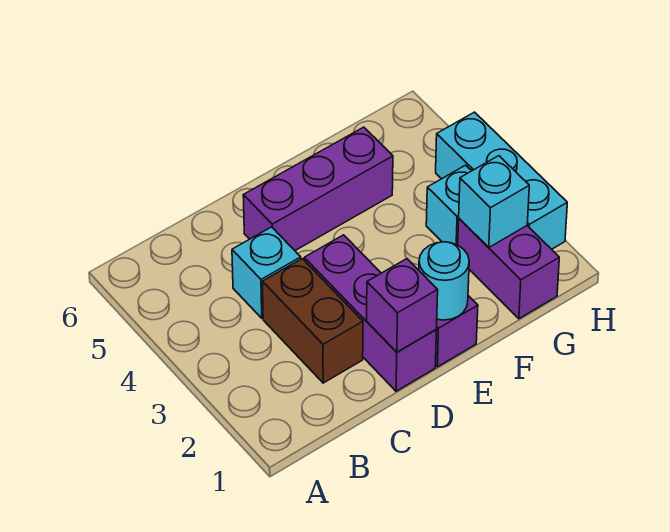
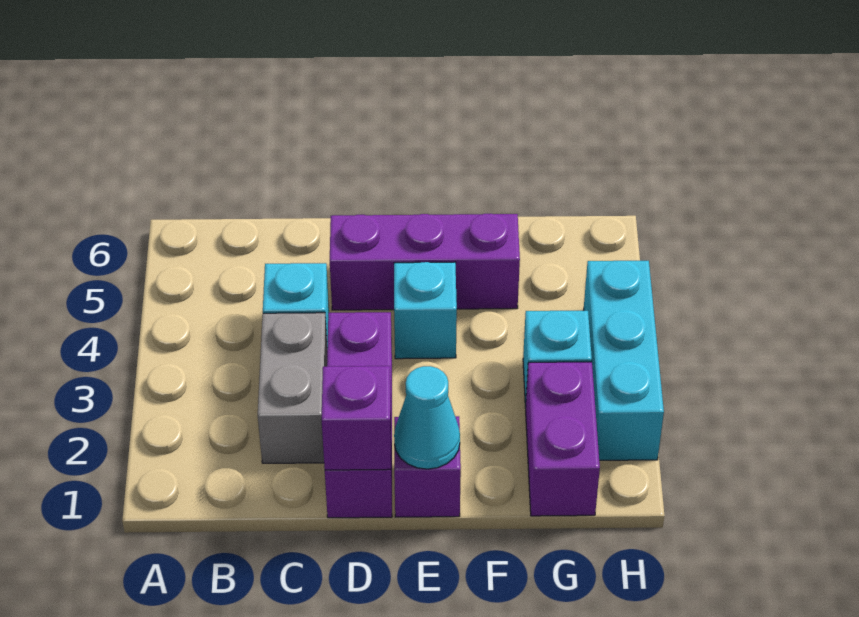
brown brick C2:C3 level 1 -> grey brick C2:C3 level 1
cyan round brick E1 level 2 -> cyan cone E1 level 2
cyan brick G2 level 2 -> cyan brick E4 level 1

